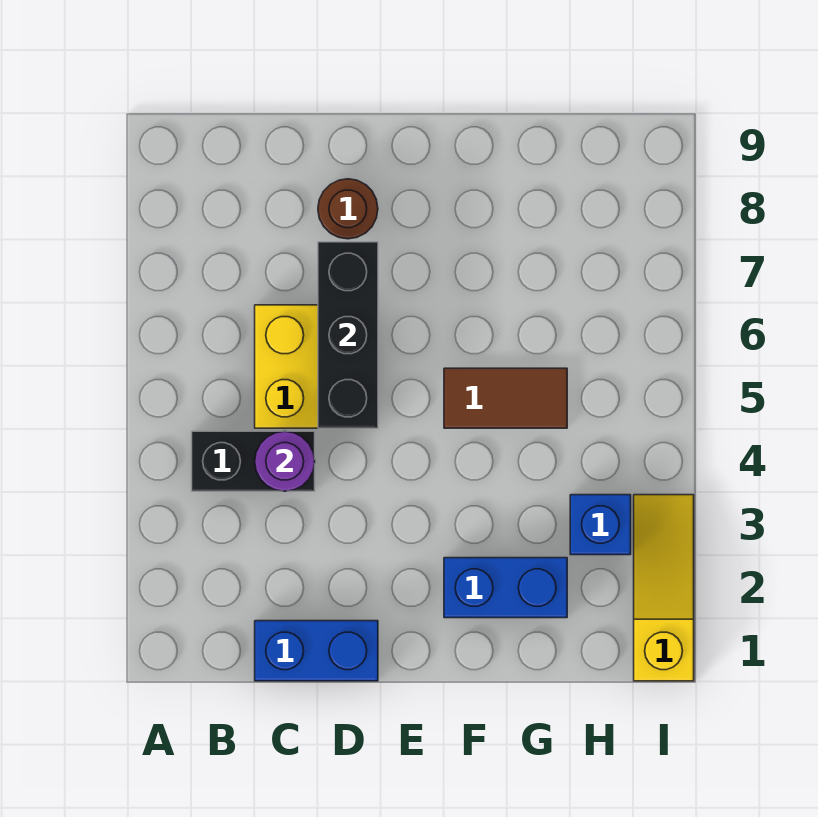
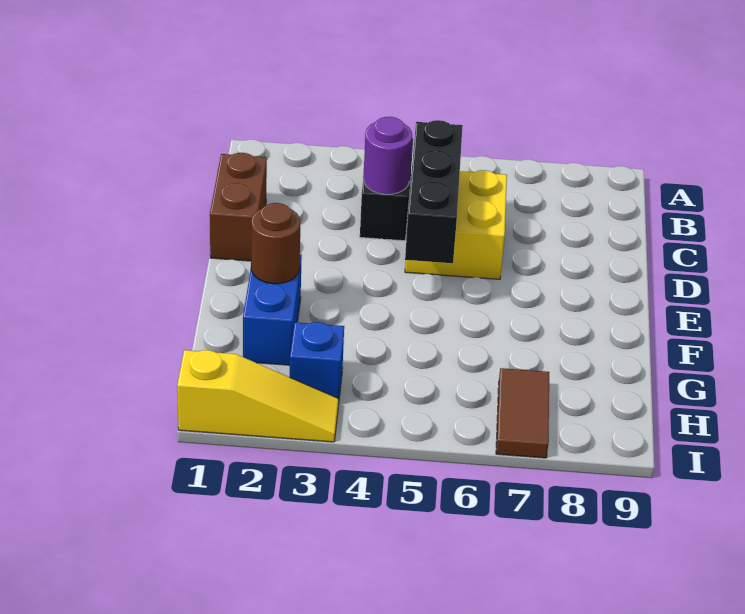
blue brick C1:D1 level 1 -> brown brick C1:D1 level 1
black brick D5:D7 level 2 -> black brick C5:E5 level 2
brown round brick D8 level 1 -> brown round brick F2 level 2
brown tile F5:G5 level 1 -> brown tile H7:I7 level 1

